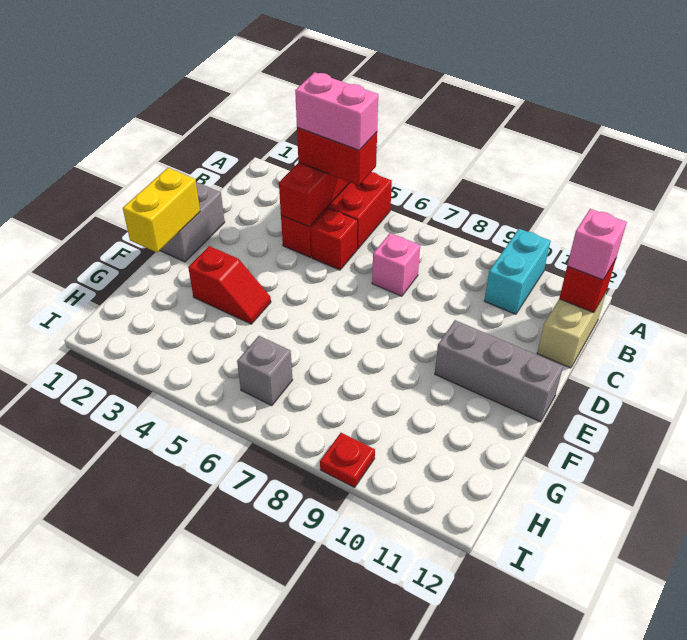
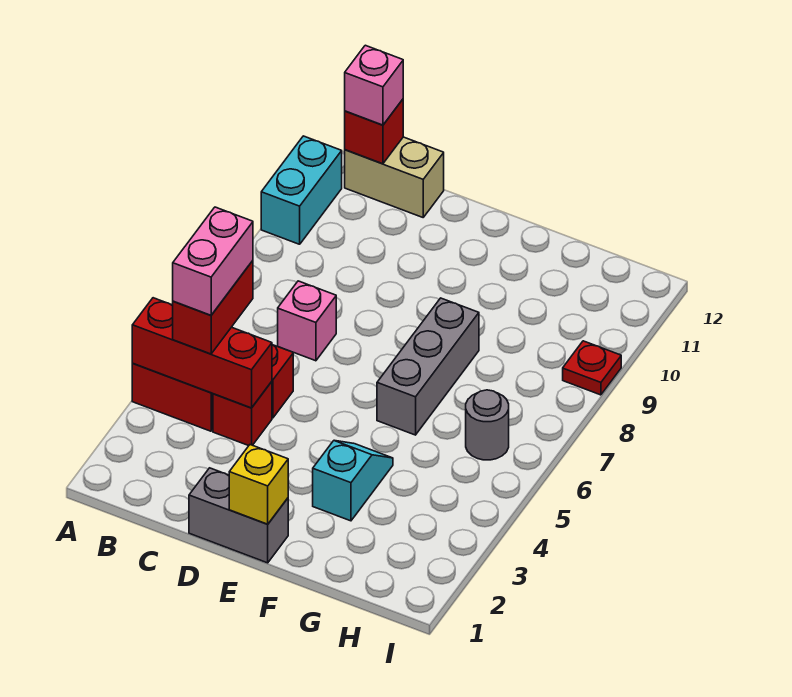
cyan brick A10:B10 level 1 -> cyan brick A10:A11 level 1
yellow brick E1:F1 level 2 -> yellow brick E1 level 2
grey brick E10:E12 level 1 -> grey brick F6:F8 level 1
red slope F3:F4 level 1 top 3 -> cyan slope F3:F4 level 1 top 3
grey brick H6 level 1 -> grey round brick H6 level 1

